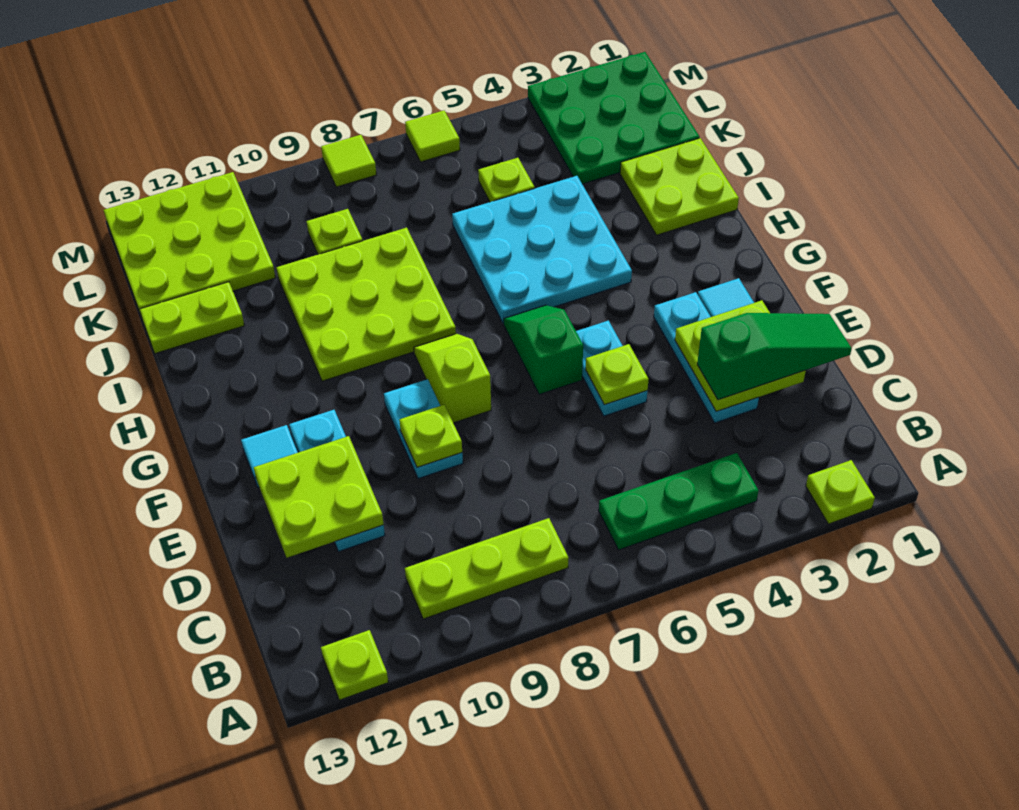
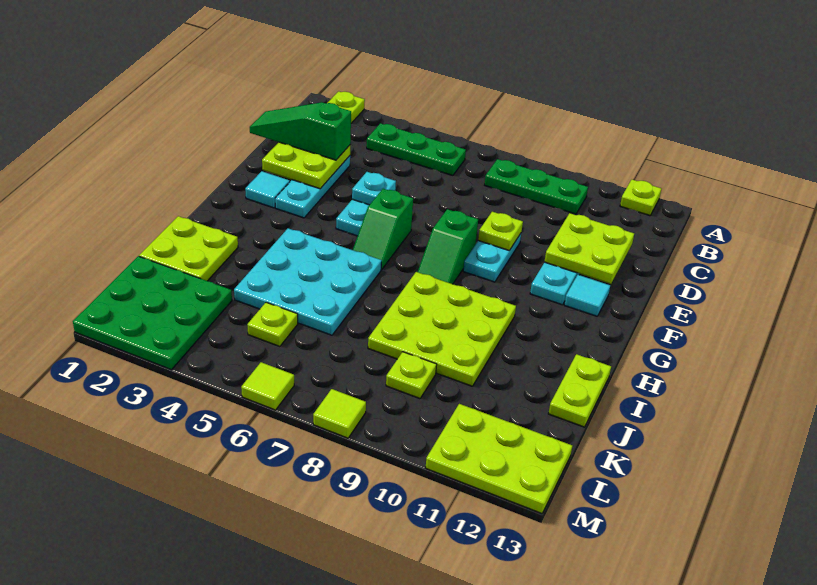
lime plate B8:B10 level 1 -> green plate B8:B10 level 1
lime plate E5 level 2 -> cyan plate E5 level 2
lime slope F8:G8 level 1 top F -> green slope F8:G8 level 1 top F
lime plate J12:J13 level 1 -> lime plate I13:J13 level 1
lime plate K11:M13 level 1 -> lime plate L11:M13 level 1

